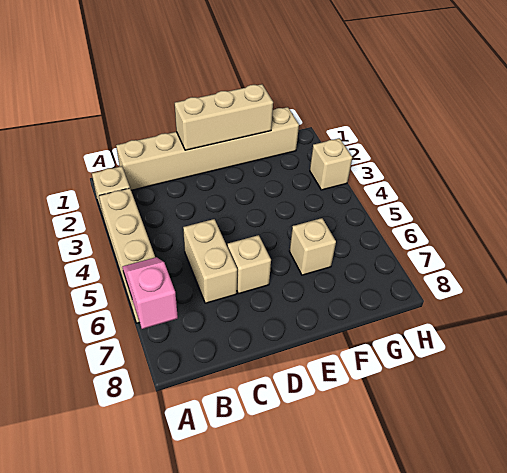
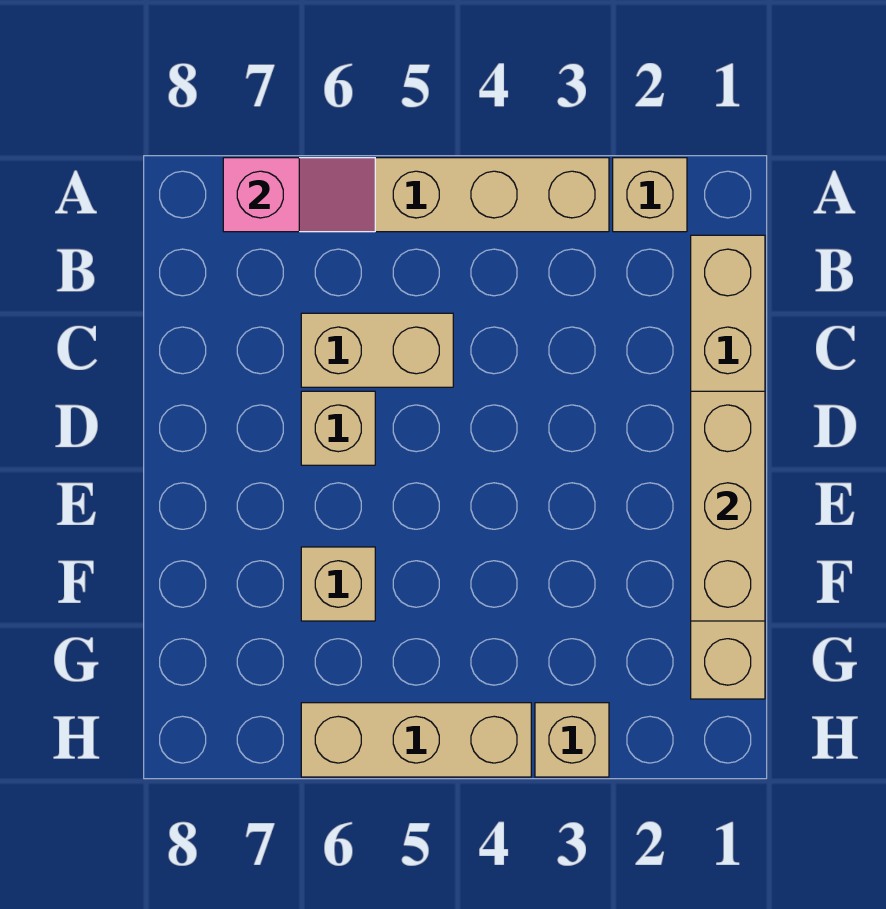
none -> tan brick H4:H6 level 1

